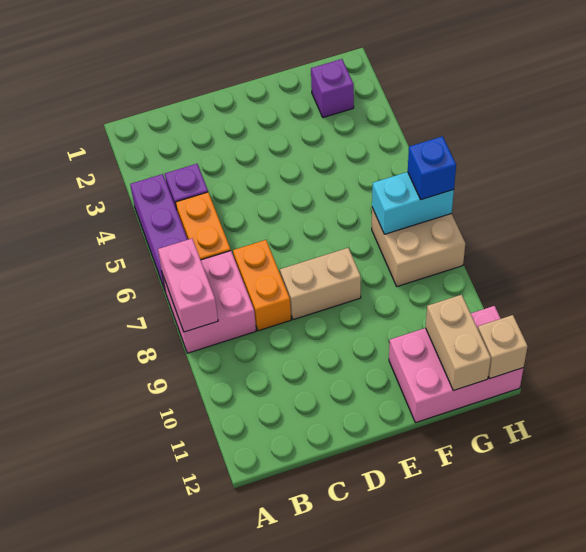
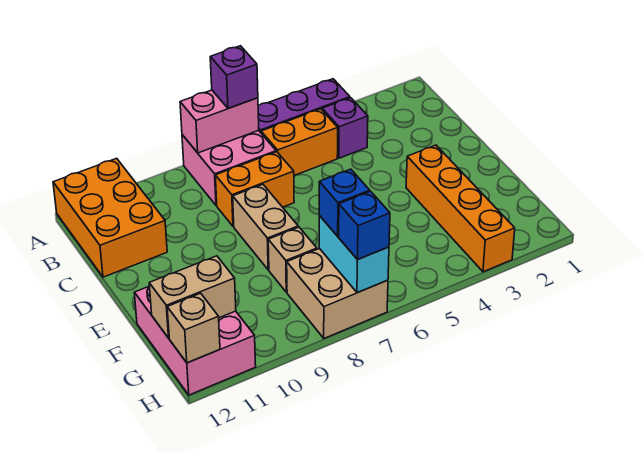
none -> orange brick A11:C12 level 1
none -> orange brick E3:H3 level 1
none -> tan brick F8 level 1
purple brick G2 level 1 -> purple brick A7 level 3
none -> blue brick G7 level 3

